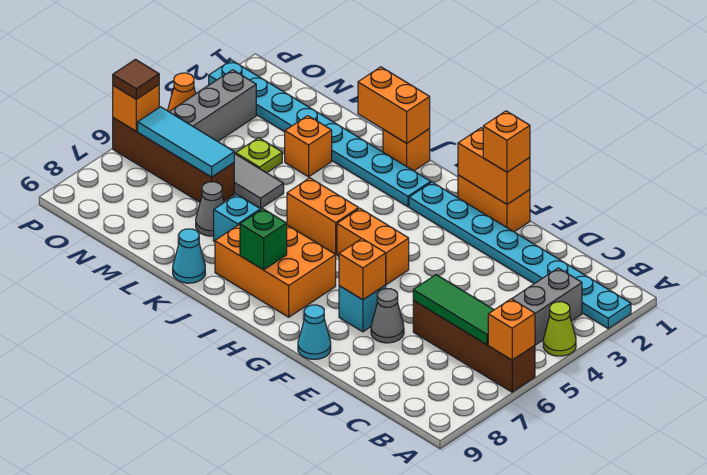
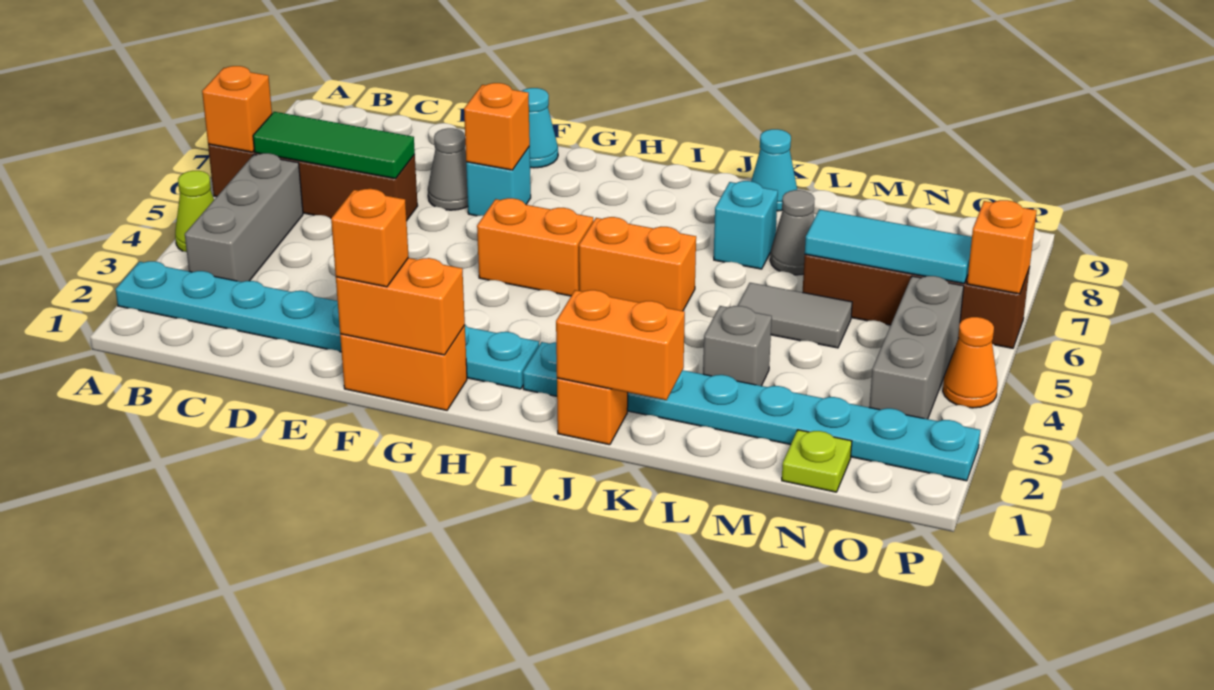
orange brick H7:J8 level 1 -> none
green brick I8 level 2 -> none
orange brick L3 level 1 -> grey brick L3 level 1
lime plate M4 level 1 -> lime plate N1 level 1
brown tile P6 level 3 -> none

